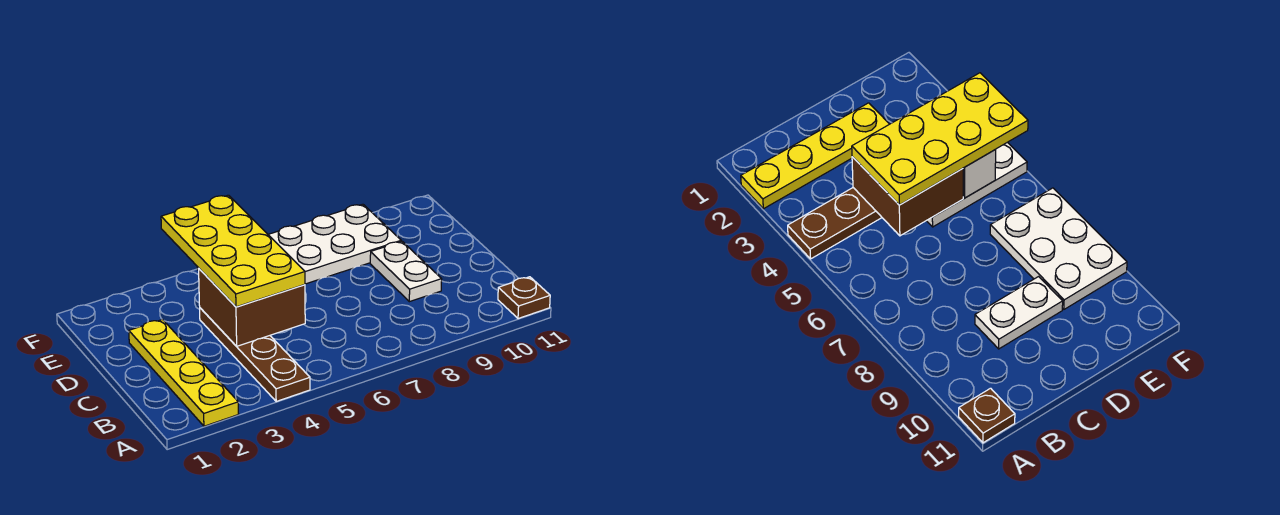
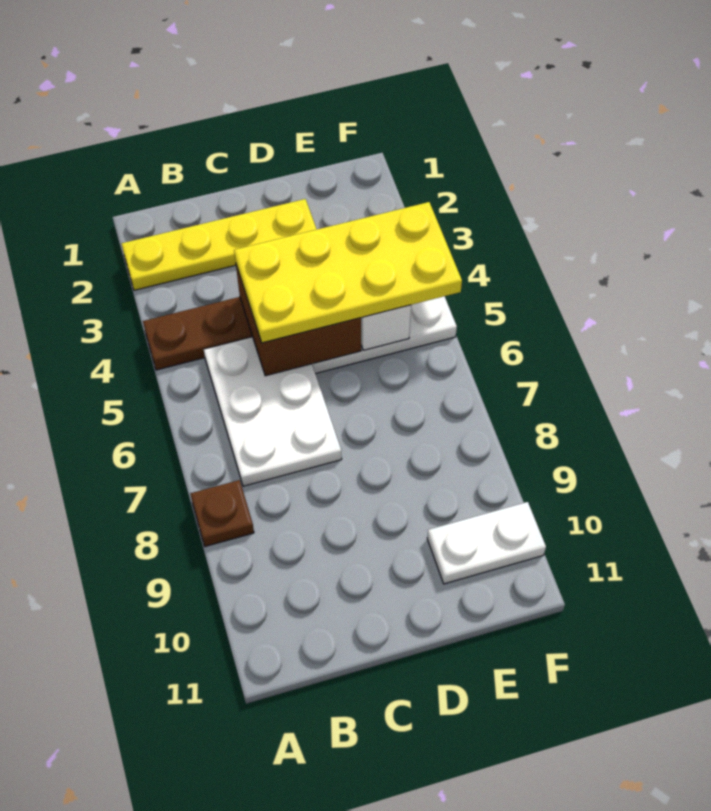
brown plate A11 level 1 -> brown plate A8 level 1
white plate C9:D9 level 1 -> white plate E10:F10 level 1
white plate E7:F9 level 1 -> white plate B5:C7 level 1

